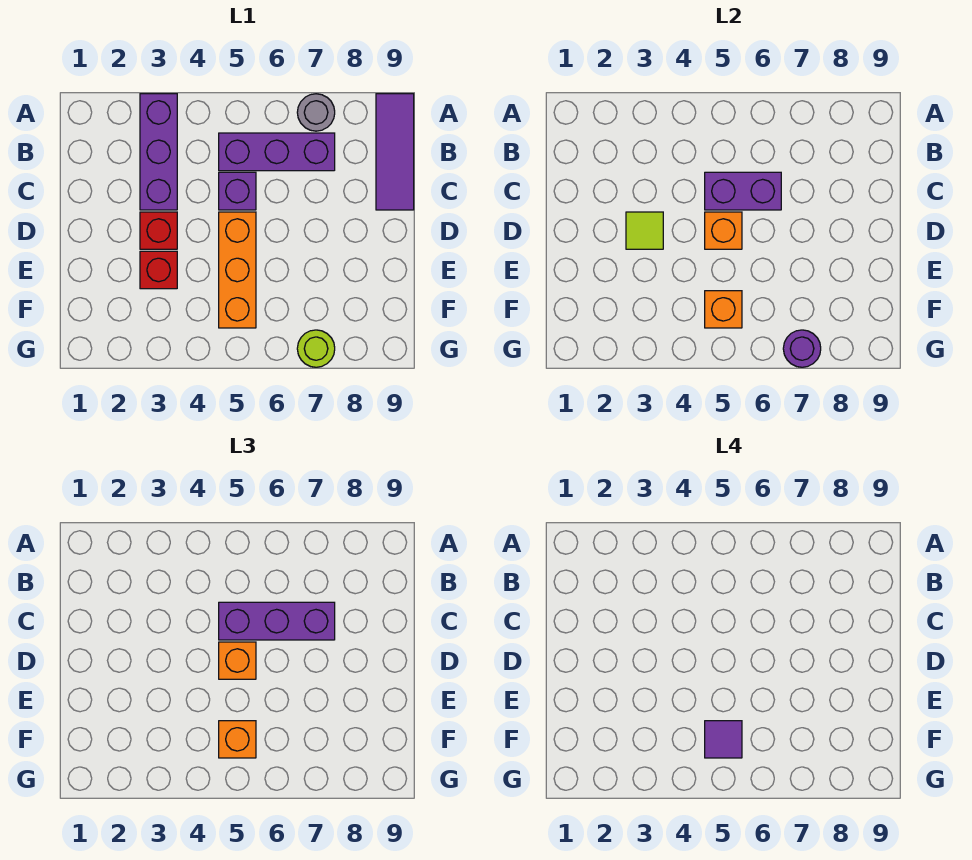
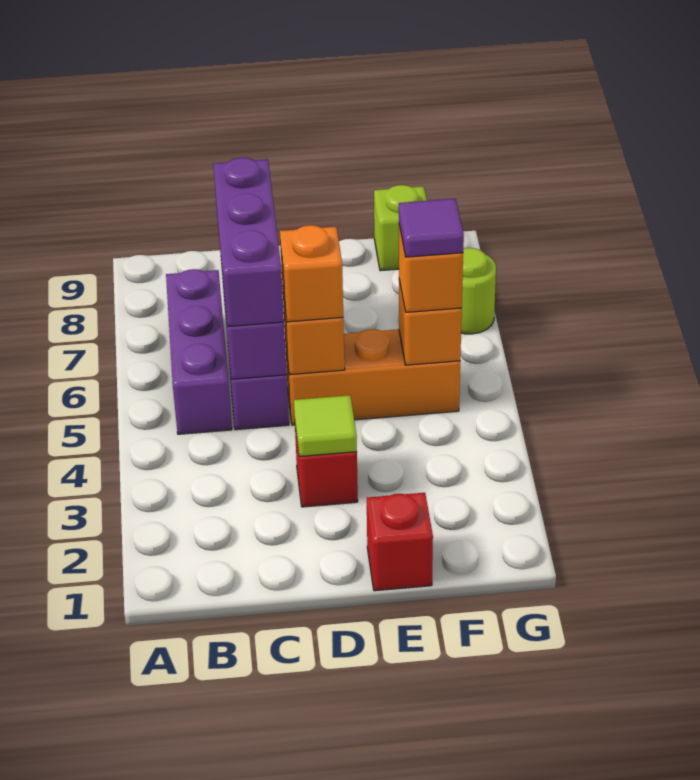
purple brick A3:C3 level 1 -> none
grey round brick A7 level 1 -> none
purple tile A9:C9 level 1 -> none
red brick E3 level 1 -> red brick E1 level 1
none -> lime brick F9 level 1
purple round brick G7 level 2 -> none

